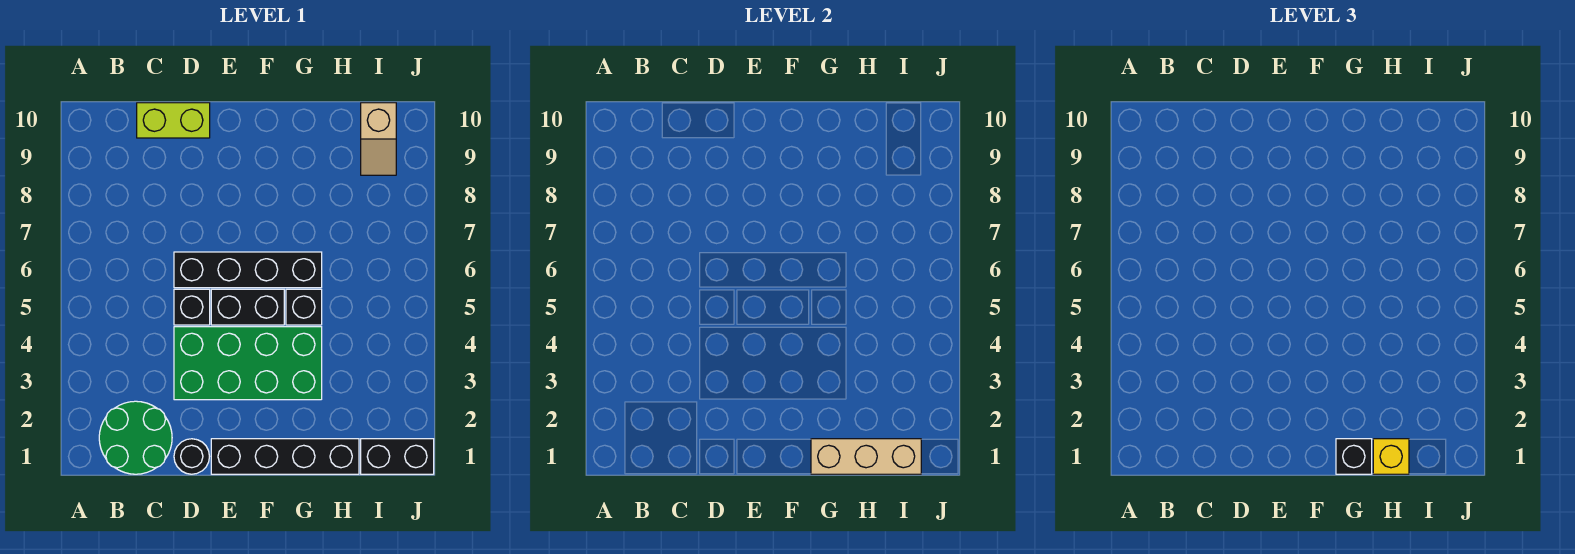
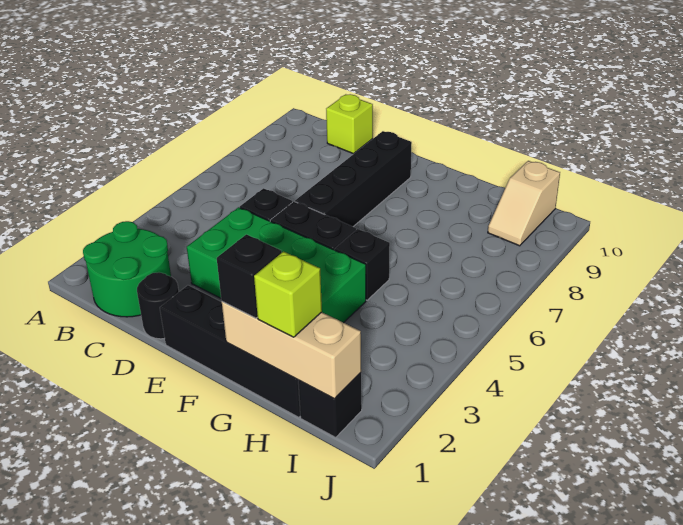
lime brick C10:D10 level 1 -> lime brick C10 level 1
black brick D6:G6 level 1 -> black brick E6:E9 level 1
yellow brick H1 level 3 -> lime brick H1 level 3
black brick I1:J1 level 1 -> black brick I1 level 1

